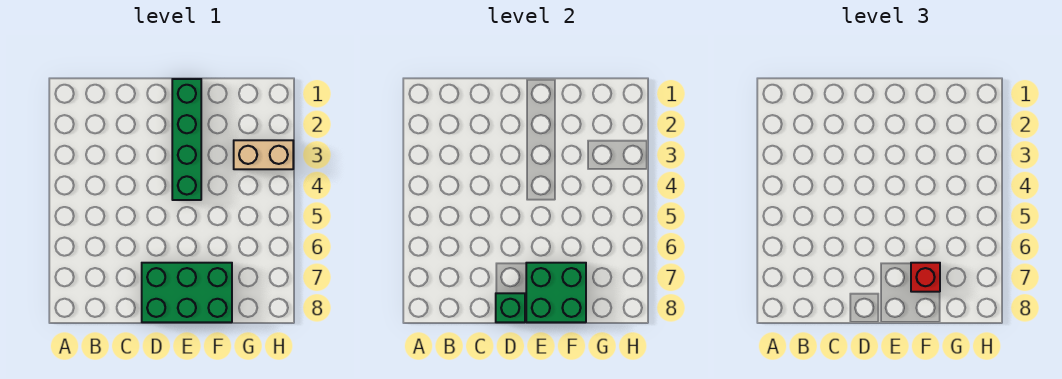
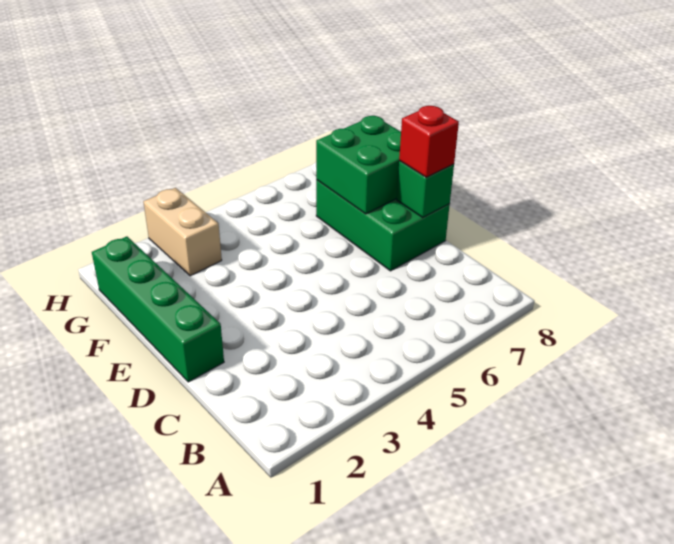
green brick E1:E4 level 1 -> green brick D1:G1 level 1
red brick F7 level 3 -> red brick D8 level 3

